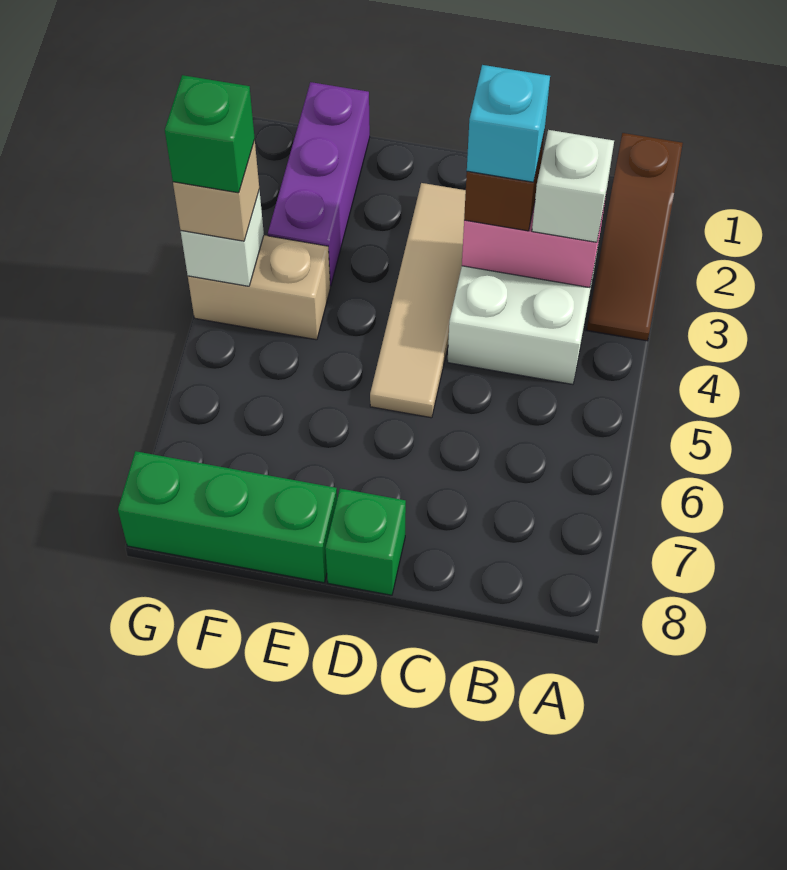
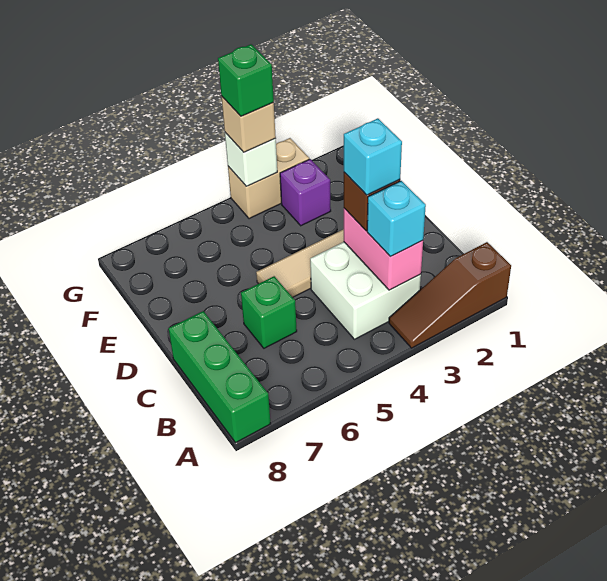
white brick B3 level 3 -> cyan brick B3 level 3
green brick D8 level 1 -> green brick C6 level 1
green brick E8:G8 level 1 -> green brick A8:C8 level 1
purple brick F1:F3 level 1 -> purple brick F3 level 1
tan brick F4:G4 level 1 -> tan brick G3:G4 level 1

